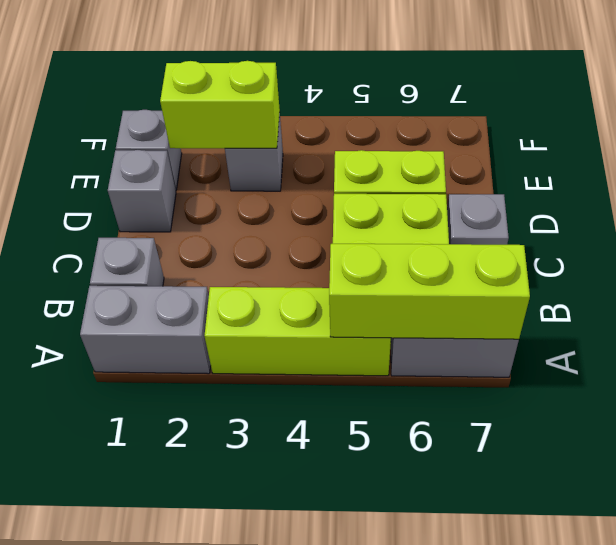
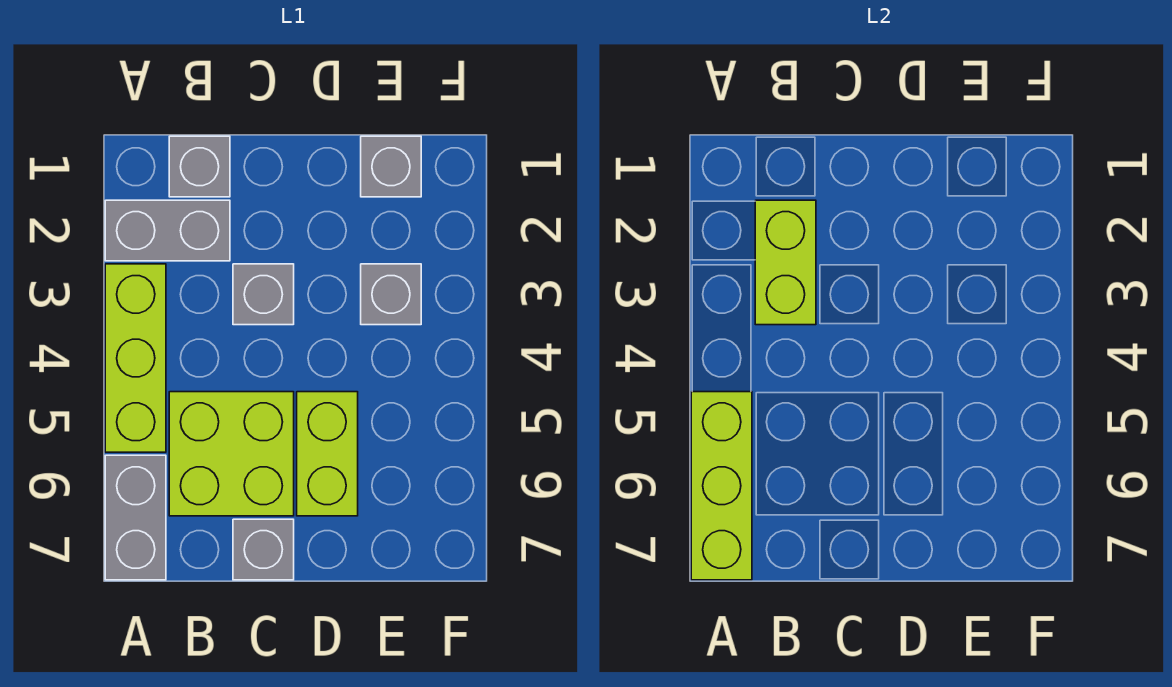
grey brick A1:A2 level 1 -> grey brick A2:B2 level 1
grey brick D1 level 1 -> grey brick C3 level 1
lime brick E2:E3 level 2 -> lime brick B2:B3 level 2

